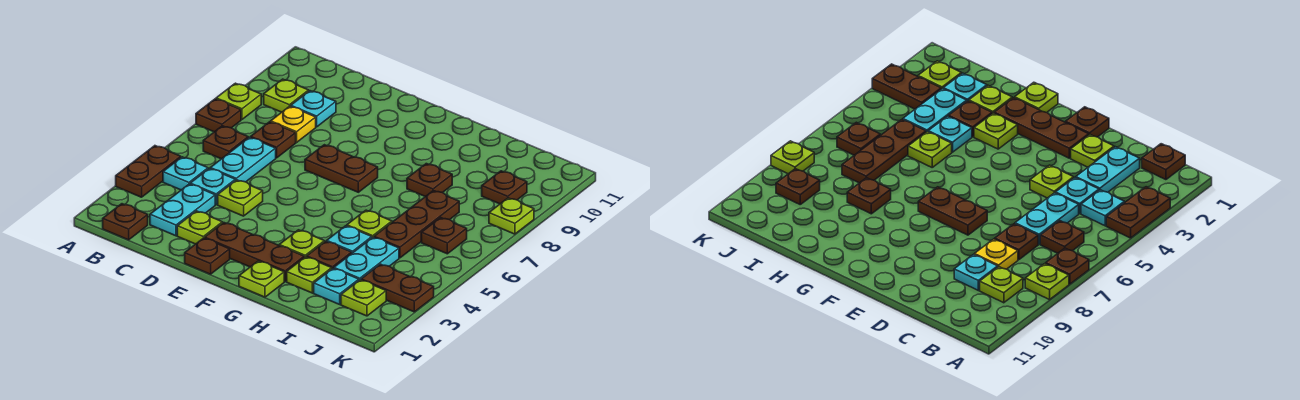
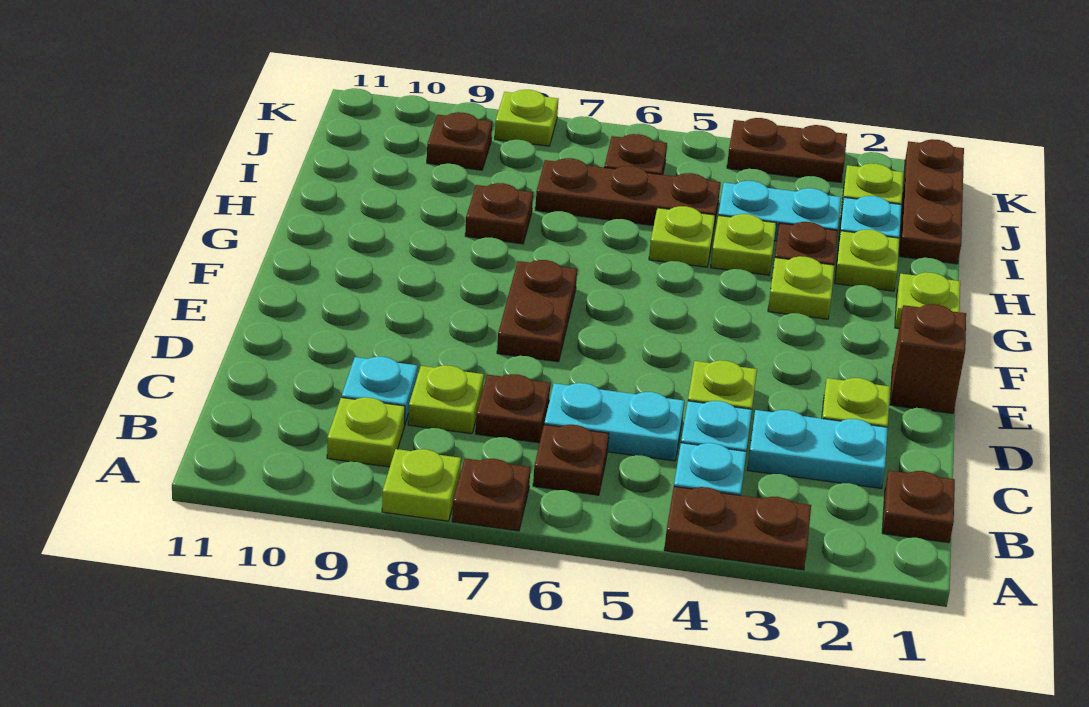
yellow plate C8 level 1 -> lime plate C8 level 1
brown plate E1 level 1 -> brown brick E1 level 1
brown plate E2:G2 level 1 -> brown plate I1:K1 level 1
cyan plate H4 level 1 -> lime plate H4 level 1
brown plate J3:K3 level 1 -> brown plate K3:K4 level 1

